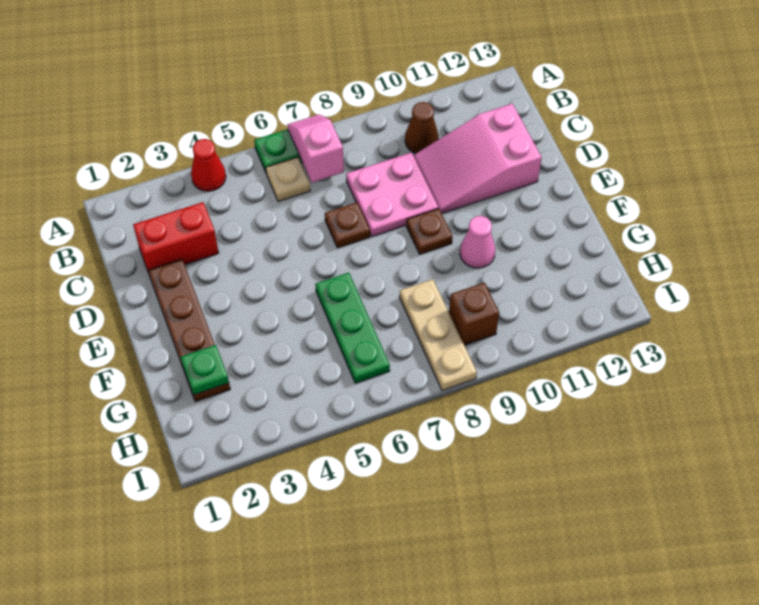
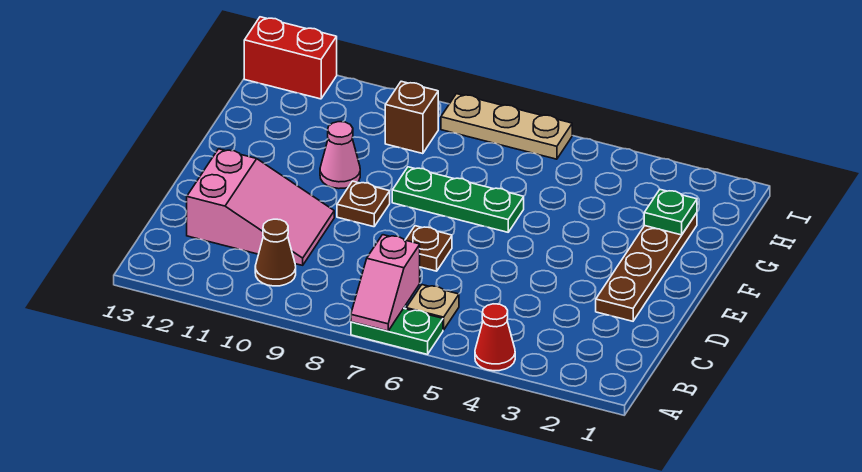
red brick C2:C3 level 1 -> red brick I12:I13 level 1
pink plate C8:D9 level 1 -> none
green plate F6:H6 level 1 -> green plate F6:F8 level 1
tan plate G8:I8 level 1 -> tan plate I6:I8 level 1

